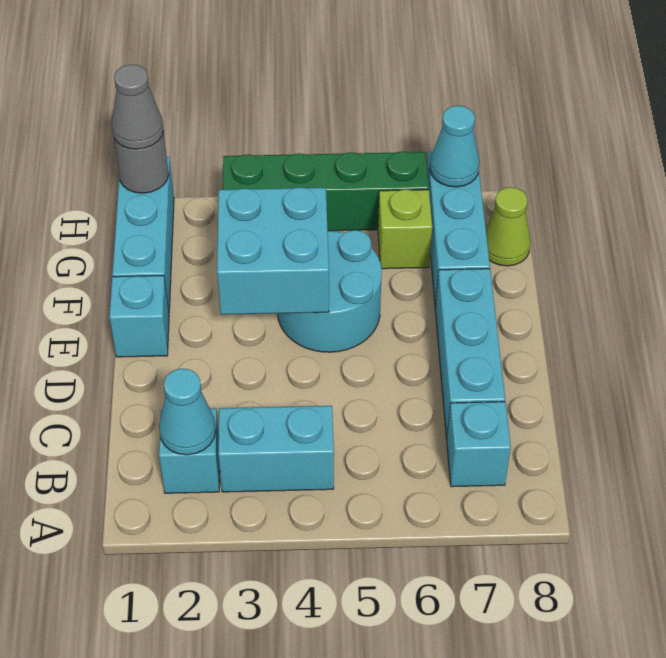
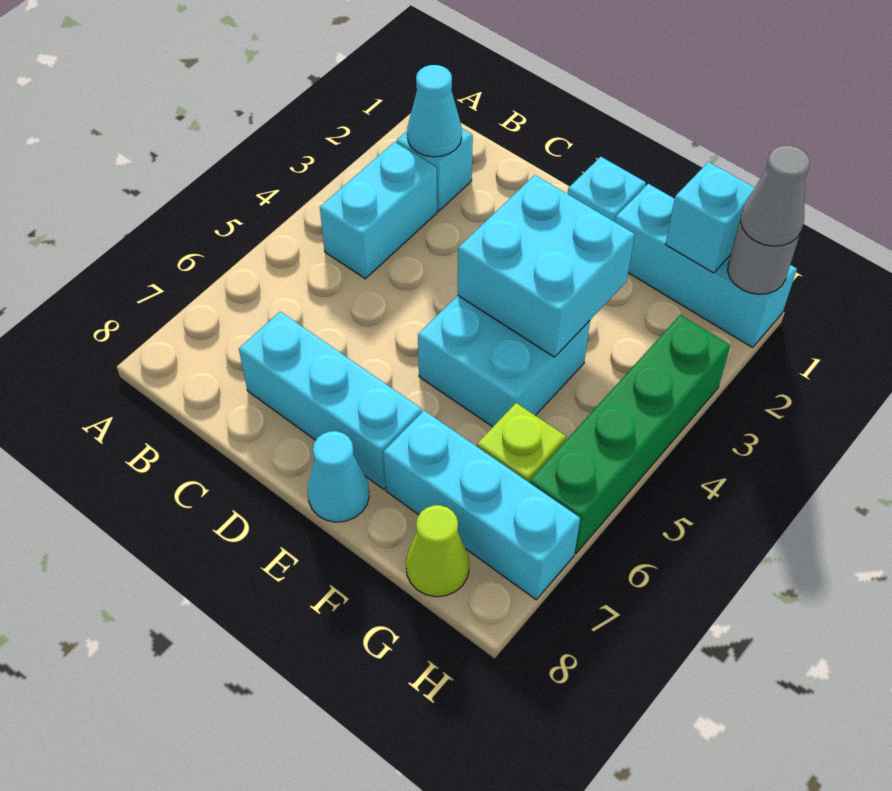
cyan brick B7 level 1 -> cyan brick G1 level 2
cyan round brick E4:F5 level 1 -> cyan brick E4:F5 level 1
cyan cone H7 level 2 -> cyan cone E8 level 1

